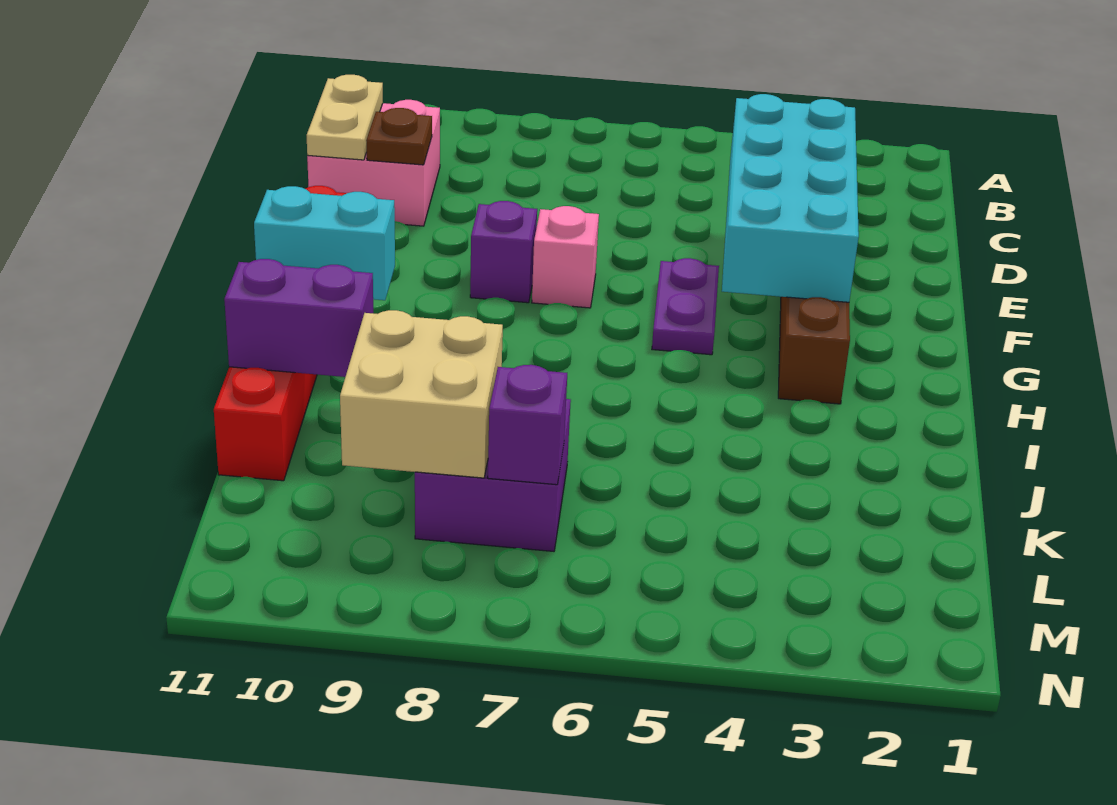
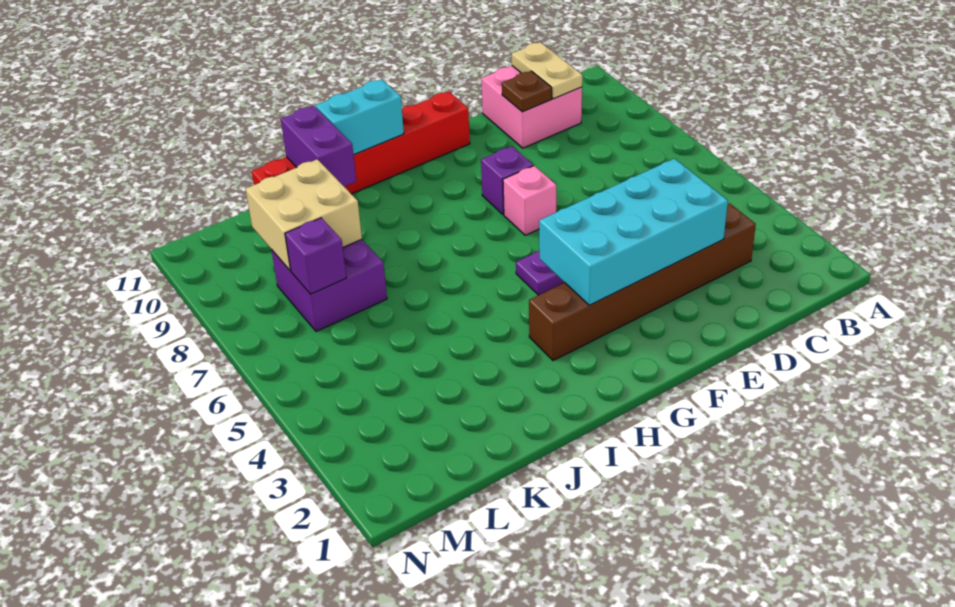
tan plate C11:D11 level 2 -> tan plate C10:C11 level 2
cyan brick H10:H11 level 2 -> cyan brick H11:I11 level 2

